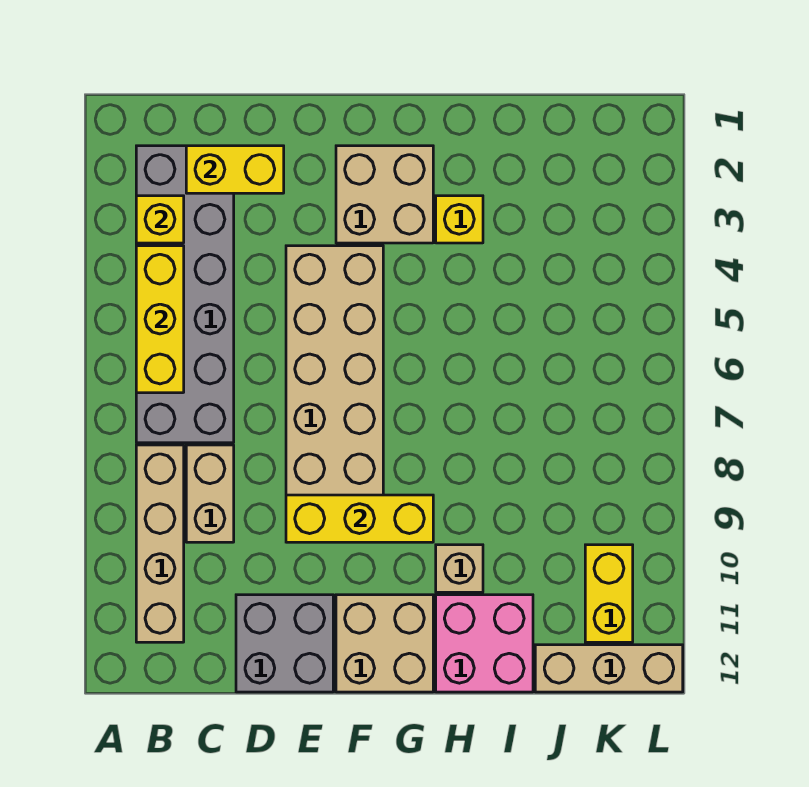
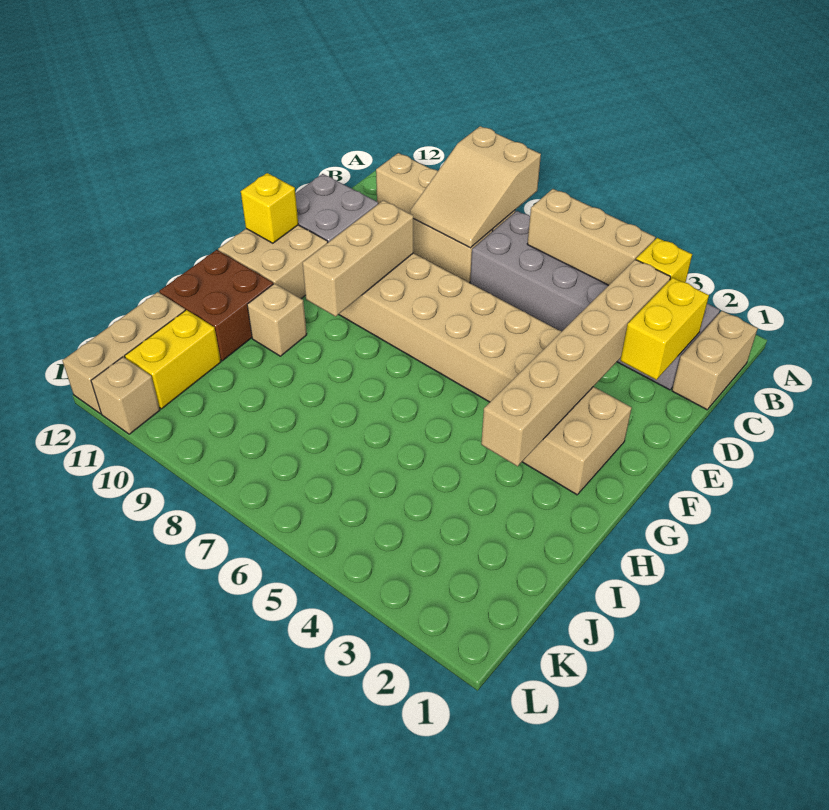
none -> tan slope A8:C9 level 2 top A
none -> tan brick B1:C1 level 1
yellow brick B4:B6 level 2 -> tan brick B4:B6 level 2
none -> tan brick C3:H3 level 2
yellow brick E9:G9 level 2 -> tan brick E9:G9 level 2
yellow brick H3 level 1 -> yellow brick F12 level 2
pink brick H11:I12 level 1 -> brown brick H11:I12 level 1
yellow brick K10:K11 level 1 -> yellow brick J11:K11 level 1
none -> tan brick L11 level 1

